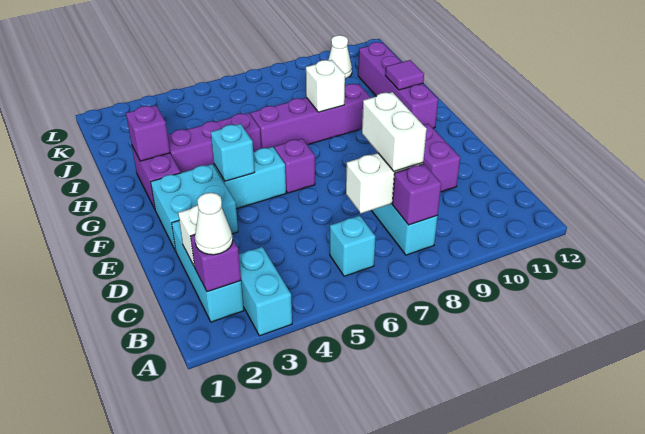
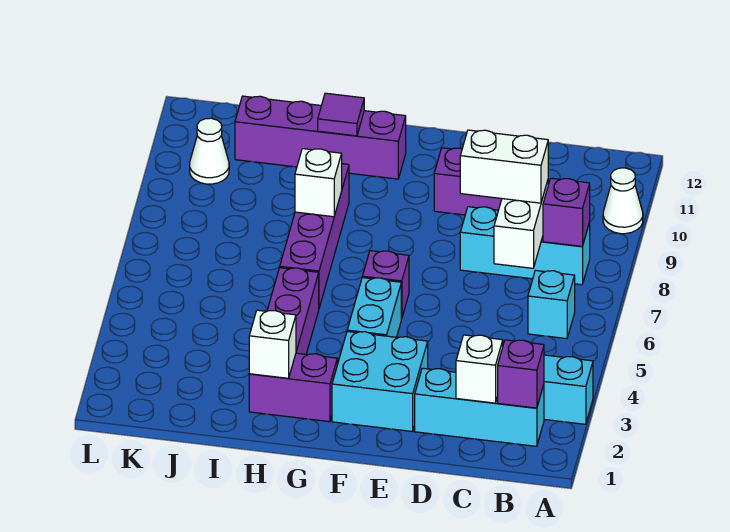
white cone B2 level 3 -> white cone A10 level 1
cyan brick F4 level 2 -> none
purple brick H2 level 2 -> white brick H2 level 2

